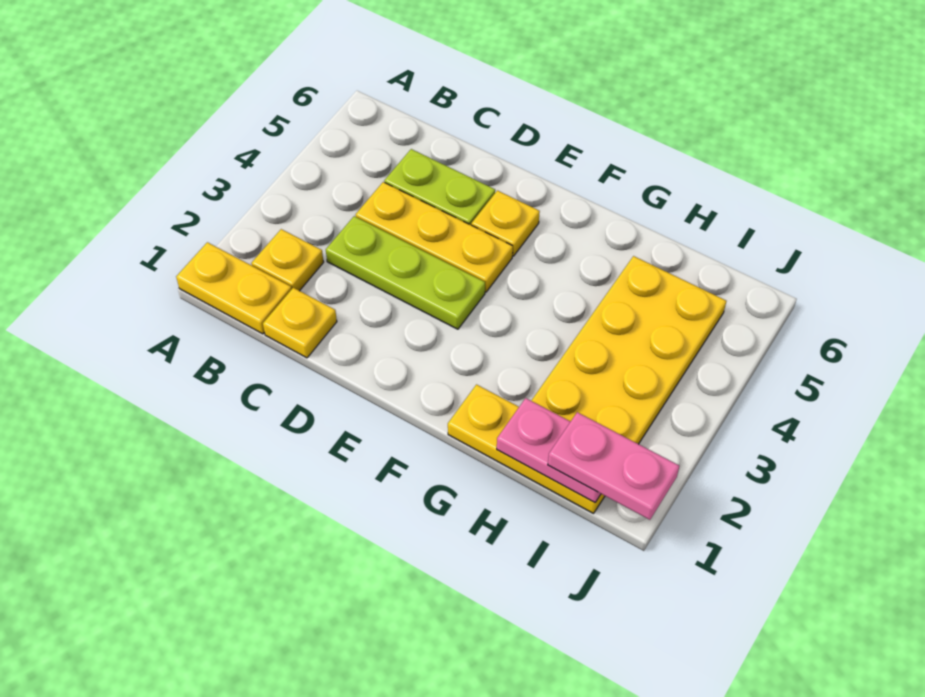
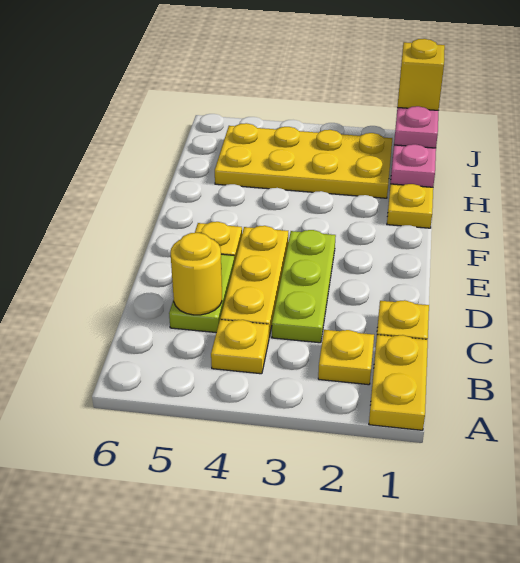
none -> yellow plate B4 level 1
none -> yellow round brick C5 level 2
none -> yellow brick J1 level 4

